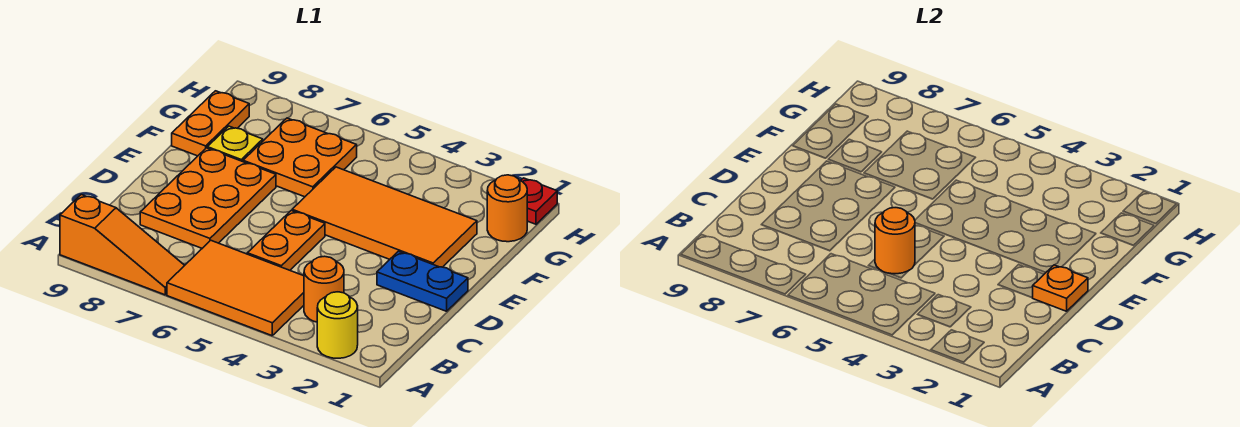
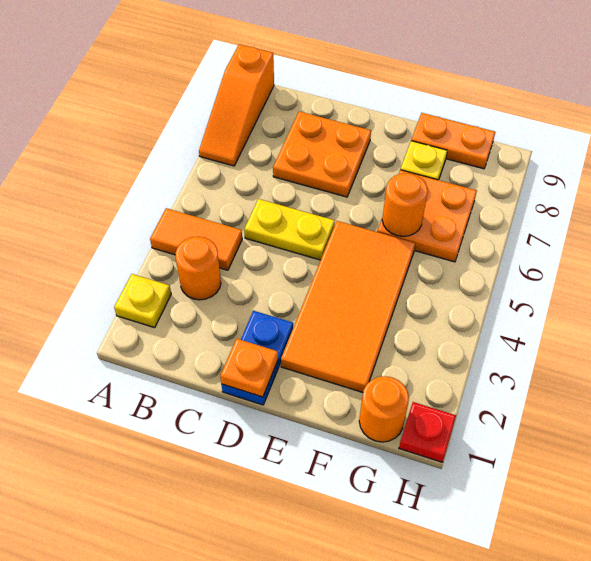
yellow round brick A2 level 1 -> yellow plate A2 level 1
orange tile A4:B6 level 1 -> orange tile A4:B4 level 1
orange plate C5:D5 level 1 -> yellow plate C5:D5 level 1
orange round brick C5 level 2 -> orange round brick F6 level 2
orange plate C7:E8 level 1 -> orange plate C7:D8 level 1

